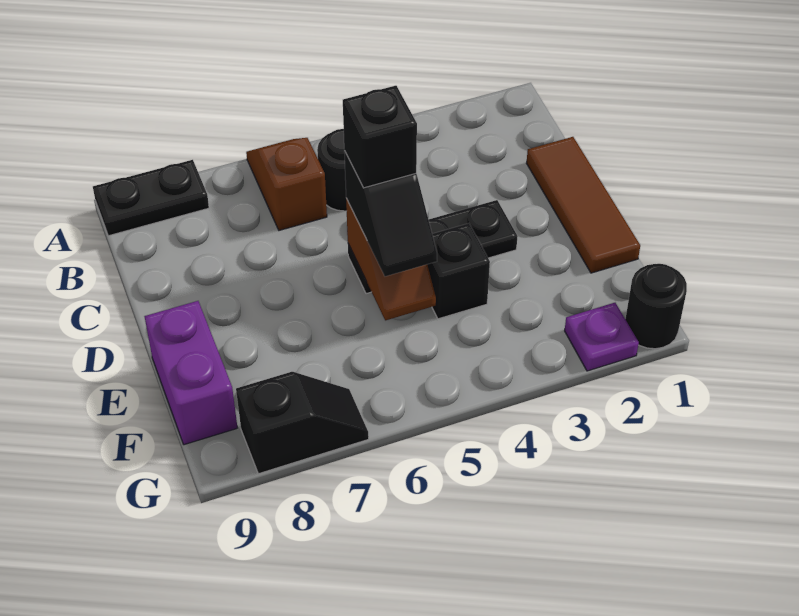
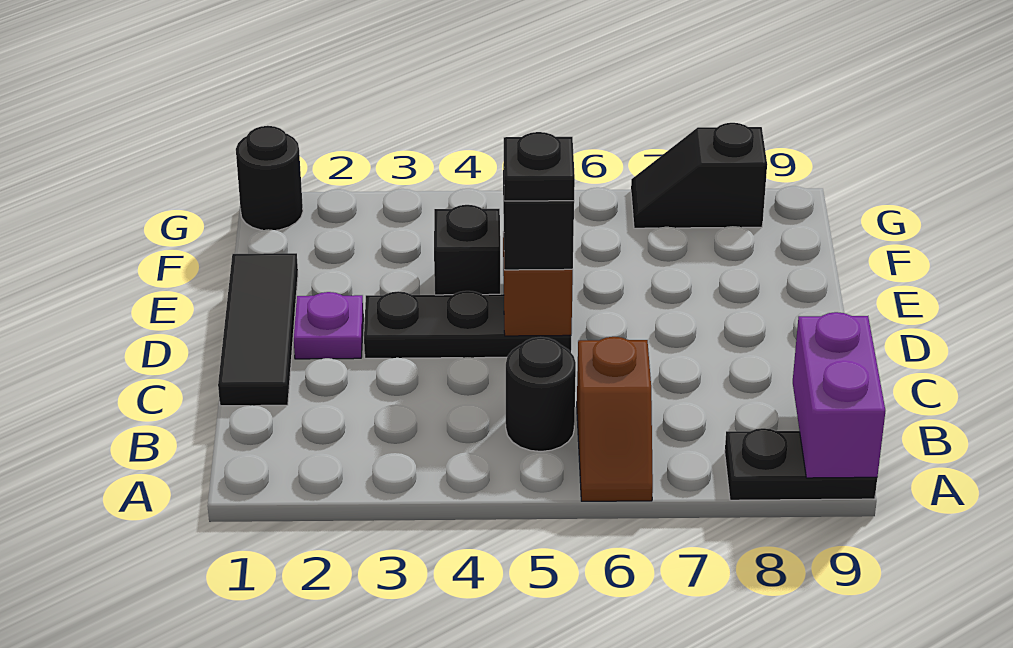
brown tile C1:E1 level 1 -> black tile C1:E1 level 1
black brick D5 level 4 -> black plate D5 level 4
purple brick E9:F9 level 1 -> purple brick A9:B9 level 2
purple plate G2 level 1 -> purple plate D2 level 1

